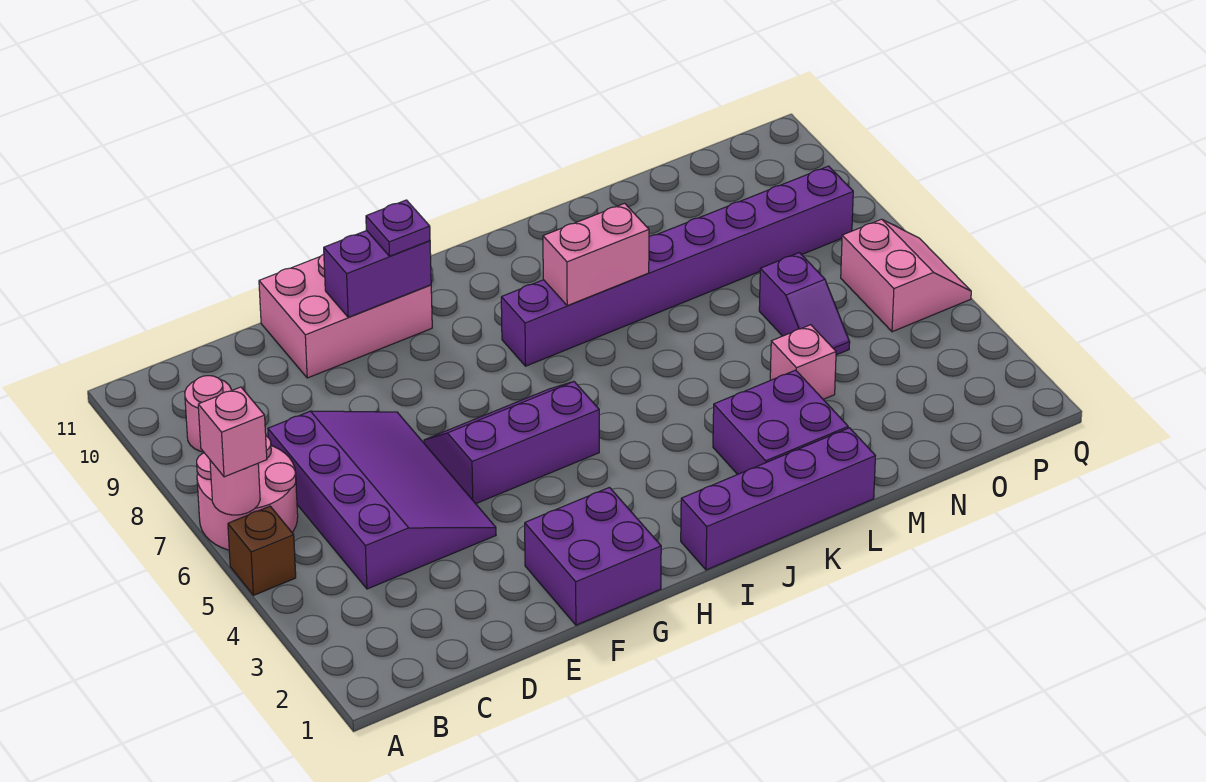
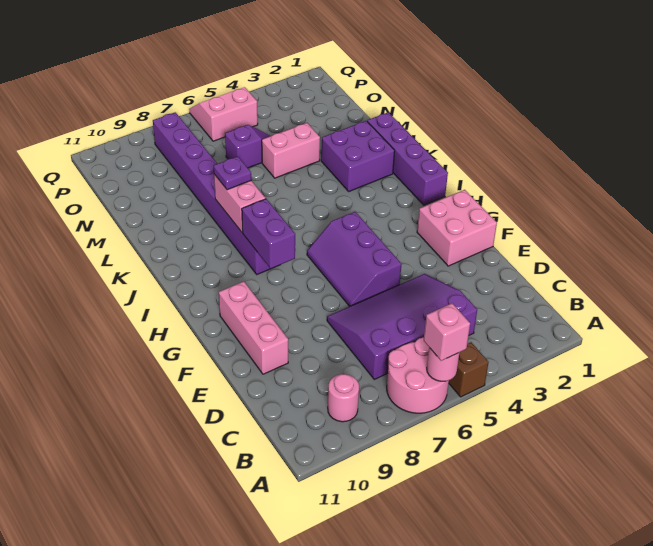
pink brick E10:G11 level 1 -> pink brick E10:G10 level 1
purple brick F1:G2 level 1 -> pink brick F1:G2 level 1
purple brick F10:G10 level 2 -> purple brick H8:I8 level 2
purple plate G10 level 3 -> purple plate K8 level 3
pink brick M4 level 1 -> pink brick M4:M5 level 1

